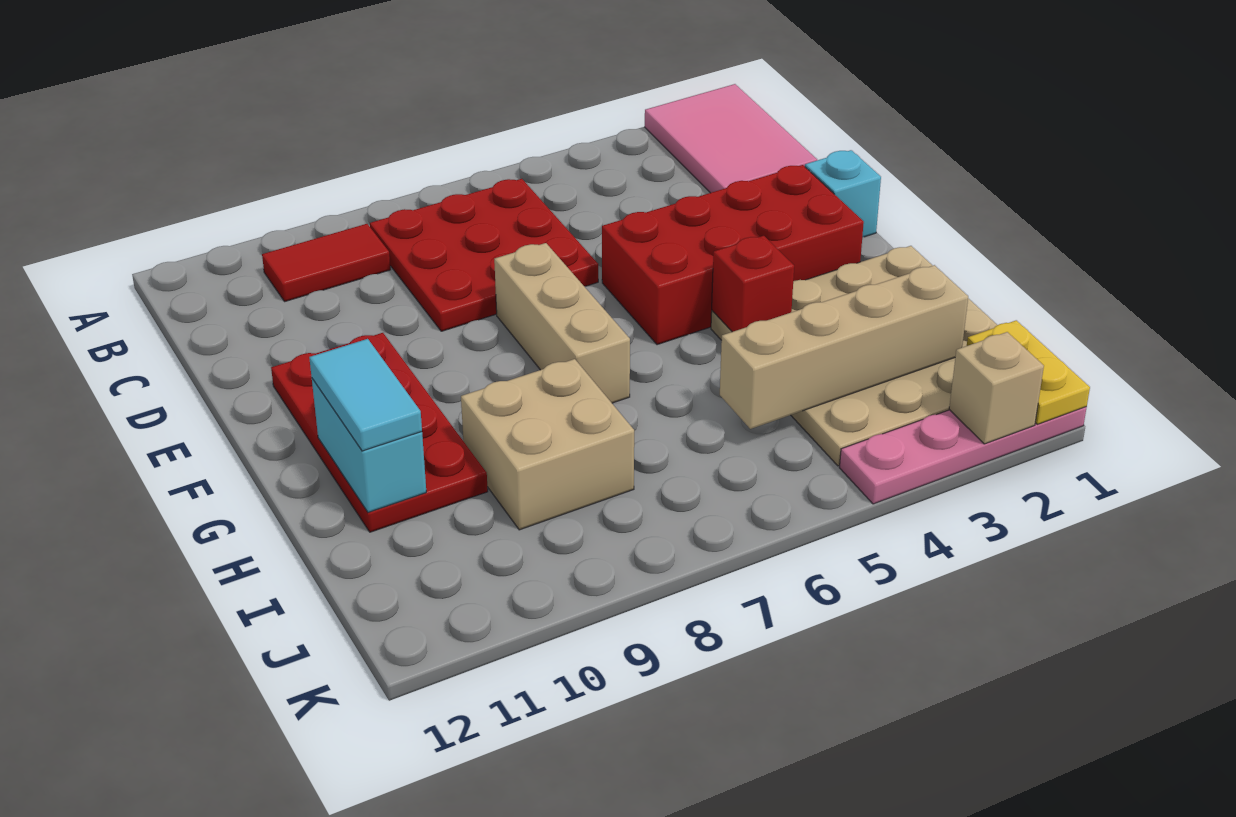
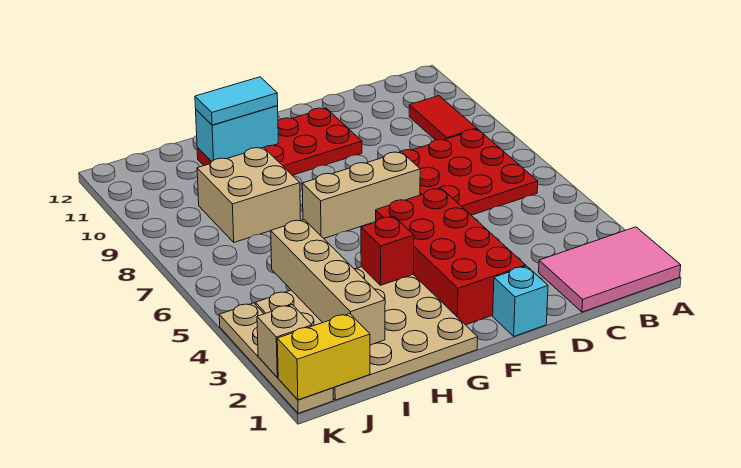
yellow plate J1:K1 level 2 -> yellow brick J1:K1 level 2
pink plate K1:K4 level 1 -> tan plate K1:K4 level 1

